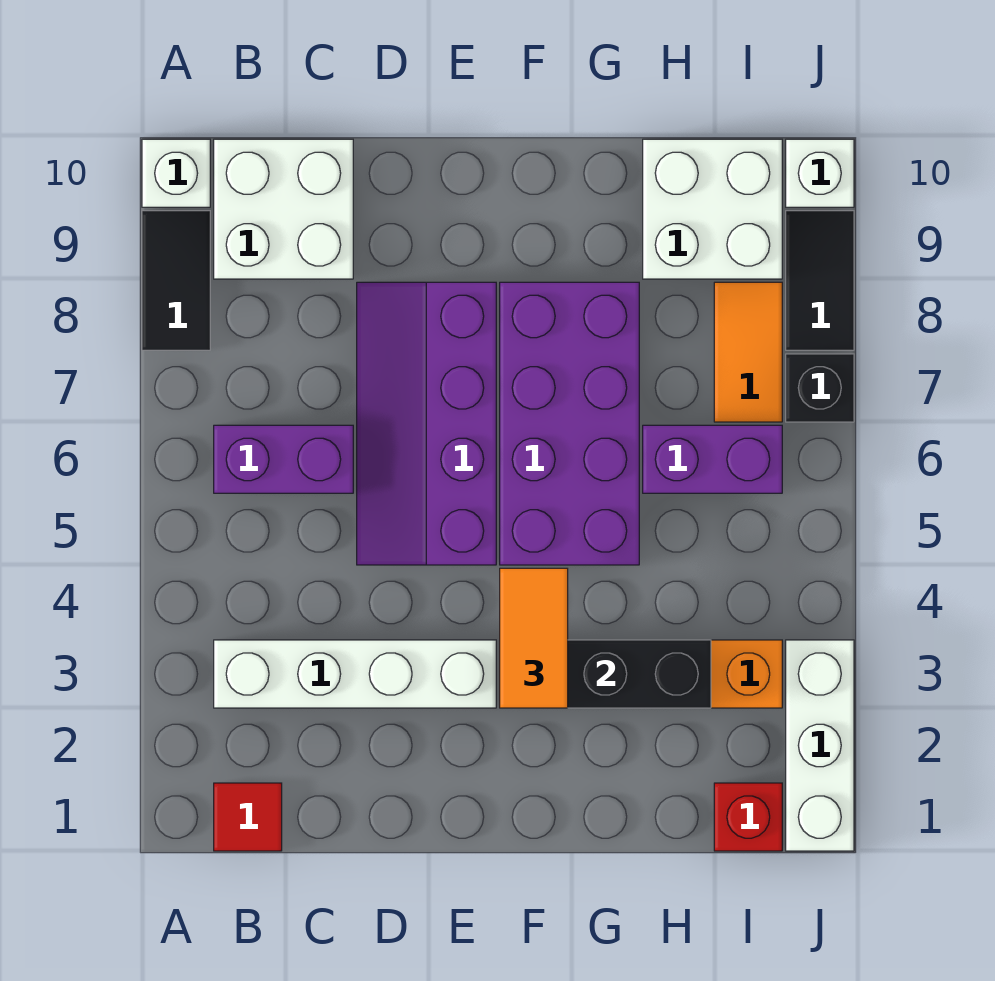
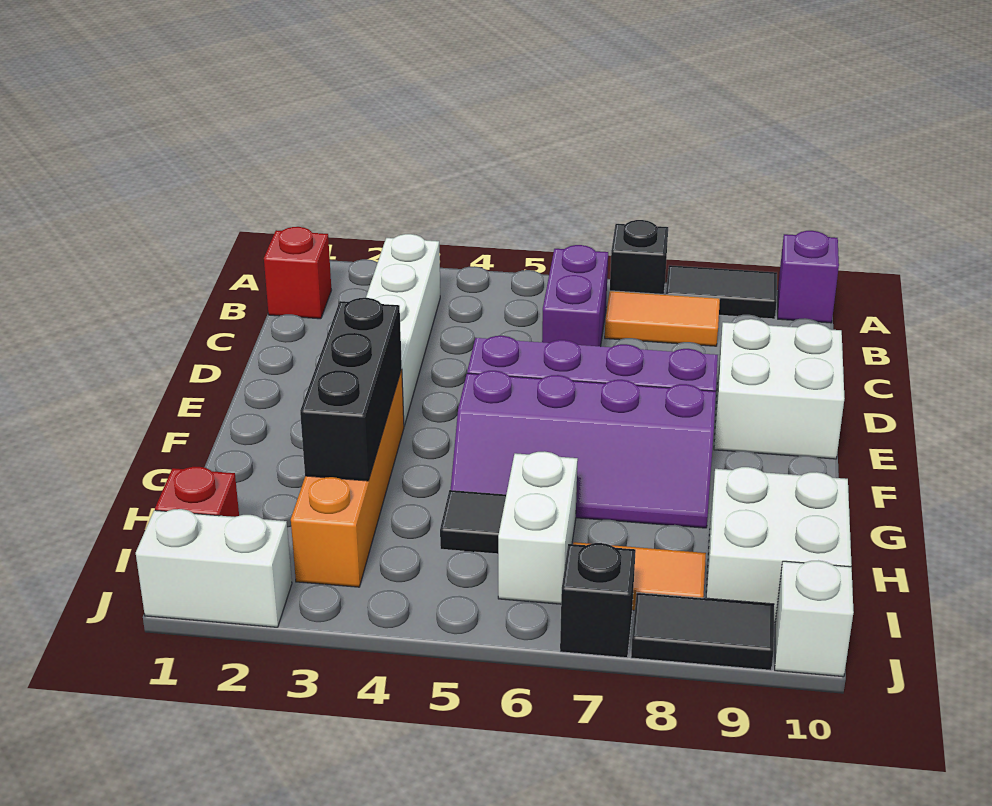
none -> black brick A7 level 1
white brick A10 level 1 -> purple brick A10 level 1
red tile B1 level 1 -> red brick B1 level 1
white brick B9:C10 level 1 -> white brick D9:E10 level 1
orange tile F3:F4 level 3 -> orange tile B7:B8 level 1
purple brick F5:G8 level 1 -> purple slope F5:G8 level 1 top F
none -> black tile H5 level 1
purple brick H6:I6 level 1 -> white brick H6:I6 level 1
white brick J1:J3 level 1 -> white brick J1:J2 level 1

